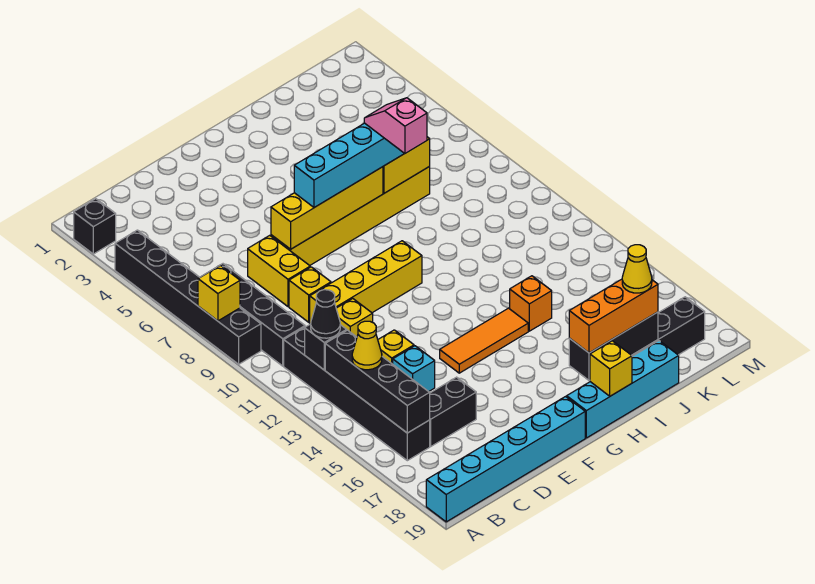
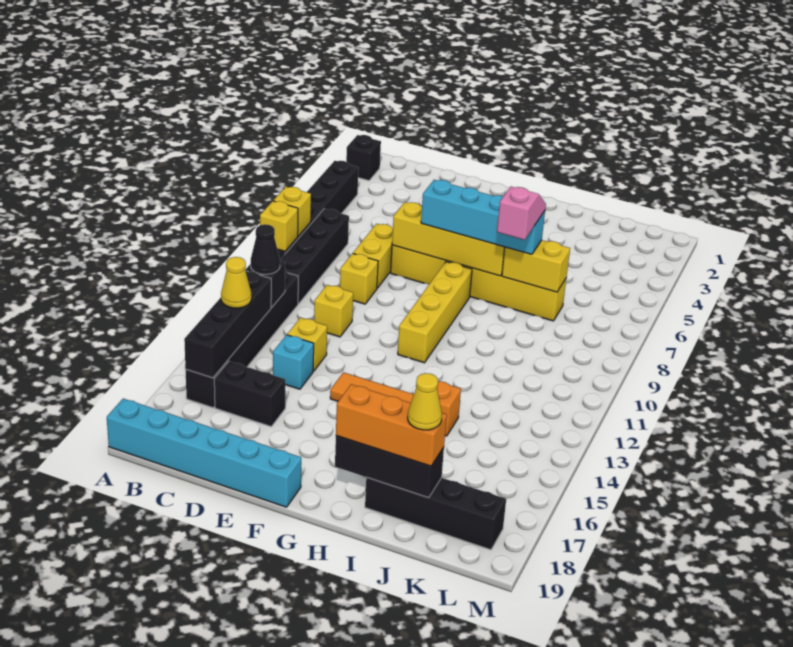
yellow brick D10:G10 level 1 -> yellow brick G8:G11 level 1
cyan brick G19:J19 level 1 -> none
yellow brick H19 level 2 -> yellow brick A9 level 2

